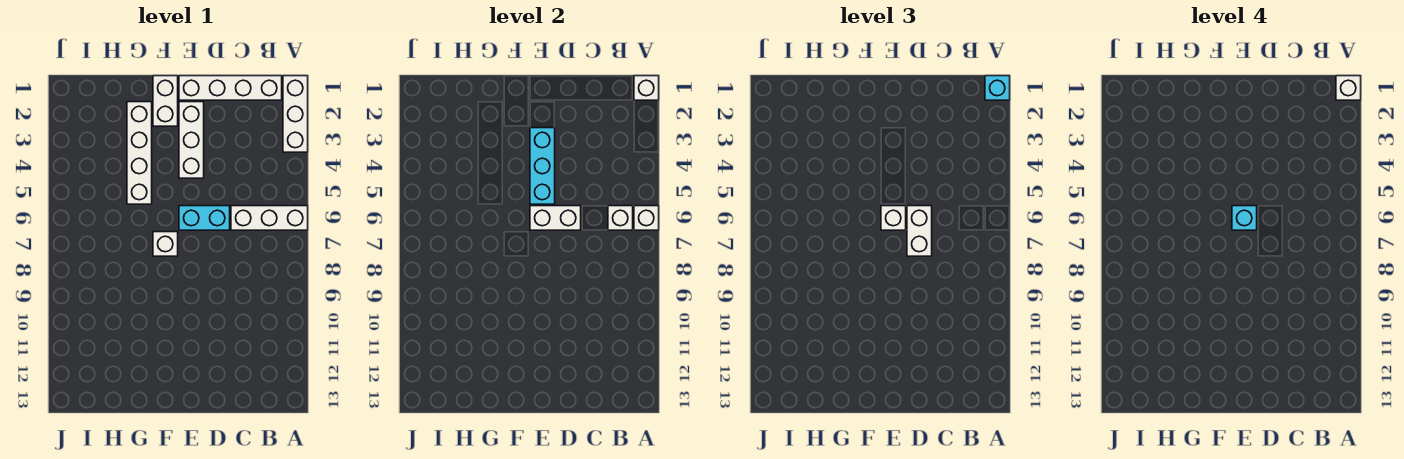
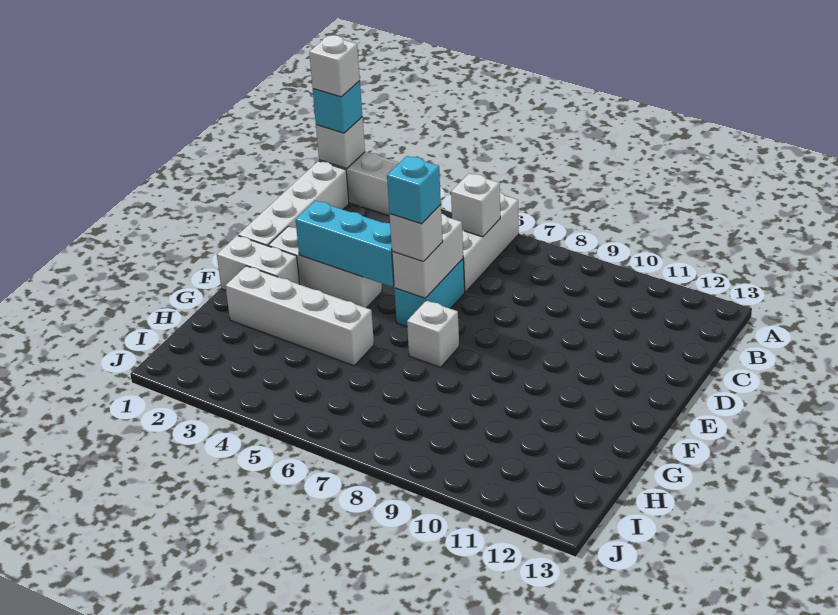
white brick A6 level 2 -> none
white brick D6:D7 level 3 -> none

